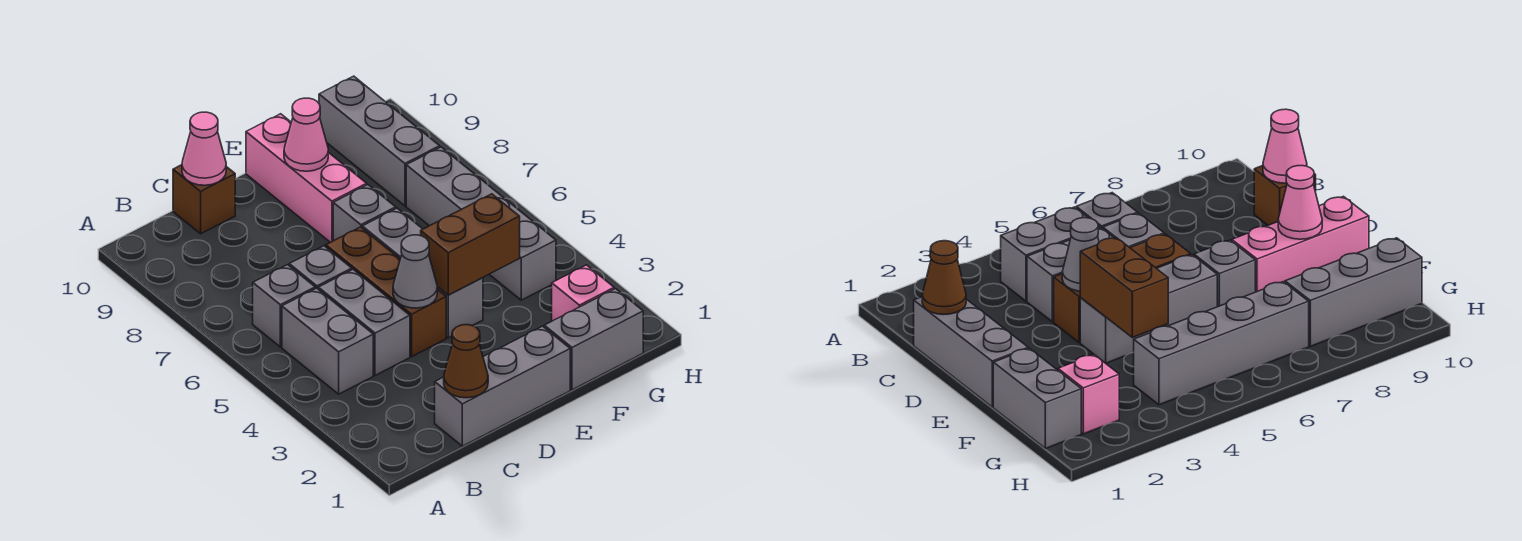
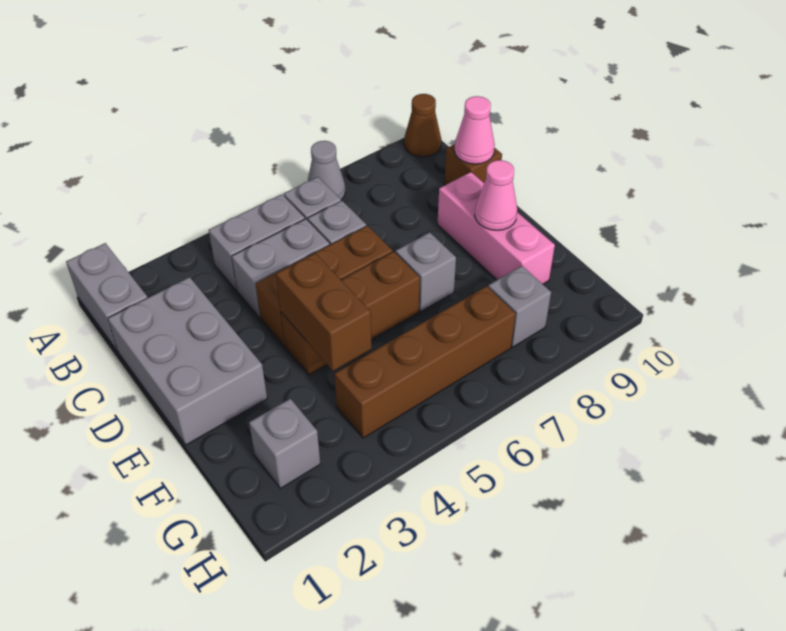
grey brick C1:E1 level 1 -> grey brick C1:E2 level 1
brown cone C1 level 2 -> brown cone A10 level 1
grey cone D4 level 2 -> grey cone A7 level 1
grey brick E4:E6 level 1 -> brown brick E4:E6 level 1
pink brick E8:E10 level 1 -> pink brick D9:F9 level 1
grey brick F1:G1 level 1 -> grey brick A1:B1 level 1
pink brick G2 level 1 -> grey brick G2 level 1
grey brick G4:G7 level 1 -> brown brick G4:G7 level 1
grey brick G8:G10 level 1 -> grey brick G8 level 1

